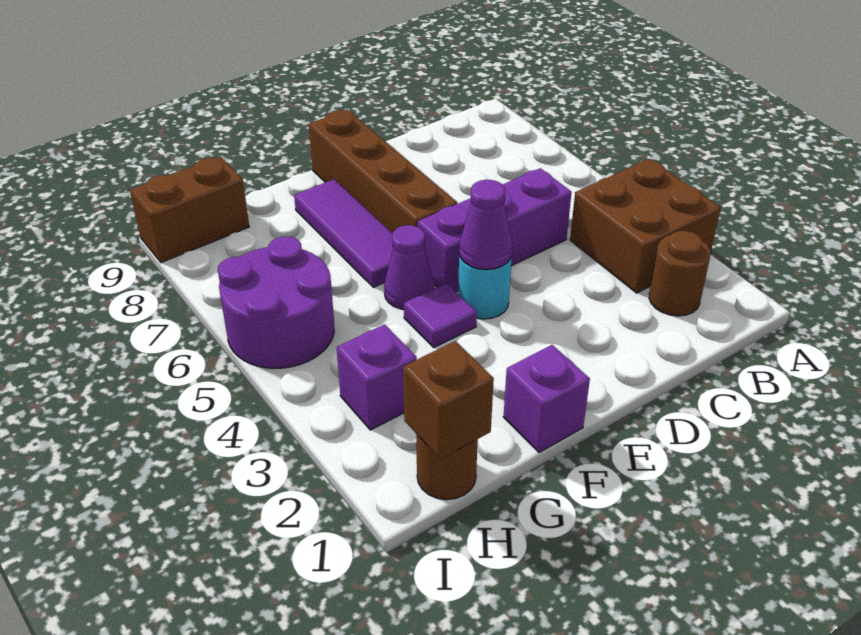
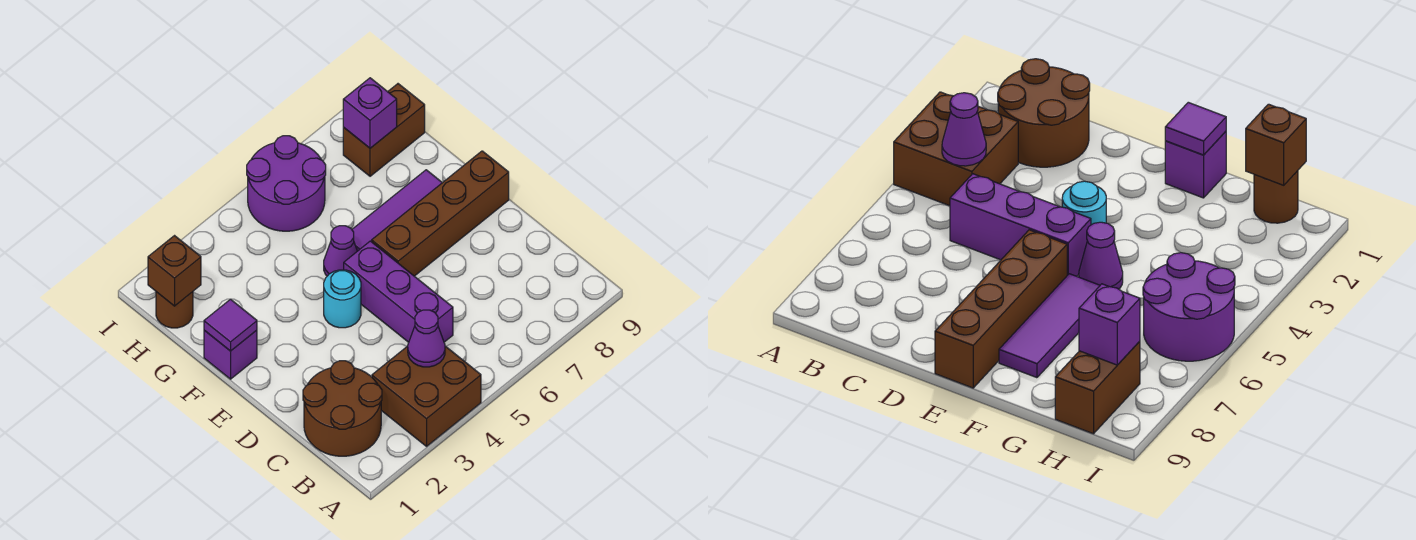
brown round brick B2 level 1 -> brown round brick B1:C2 level 1
purple cone E4 level 2 -> purple cone B4 level 2
purple tile F4 level 1 -> purple tile F1 level 2
purple brick H3 level 1 -> purple brick H8 level 2
brown brick H9:I9 level 1 -> brown brick H8:H9 level 1

